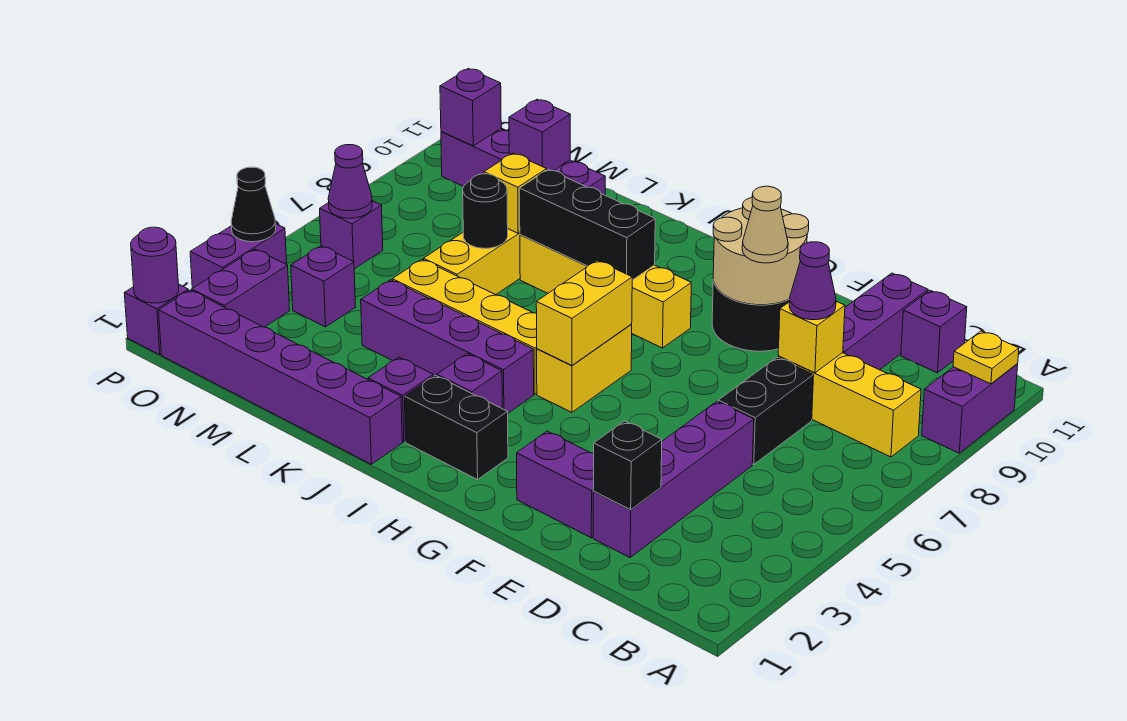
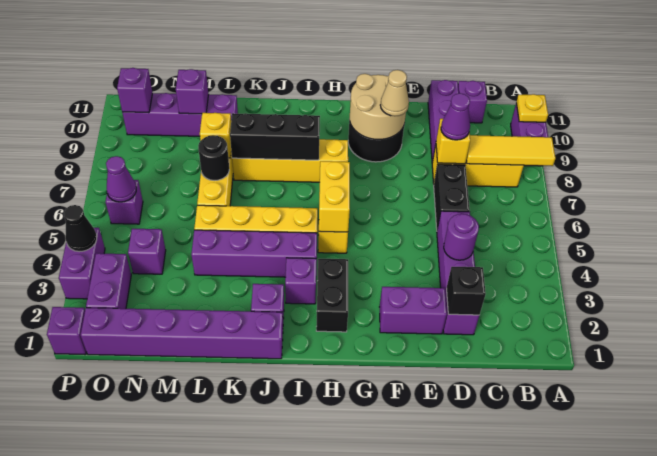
none -> yellow tile A8:C8 level 2
black brick H2:I2 level 1 -> black brick H2:H3 level 1
purple round brick P1 level 2 -> purple round brick D4 level 2

